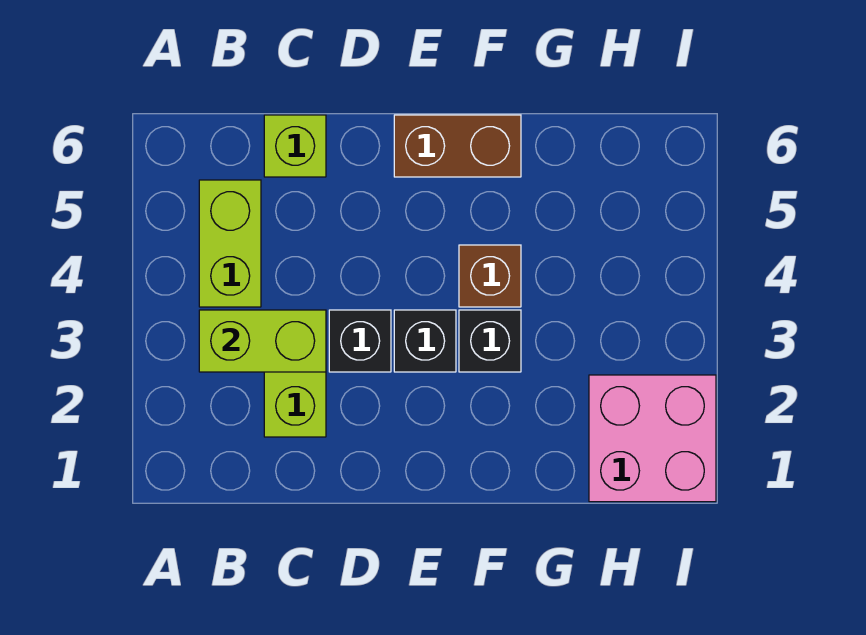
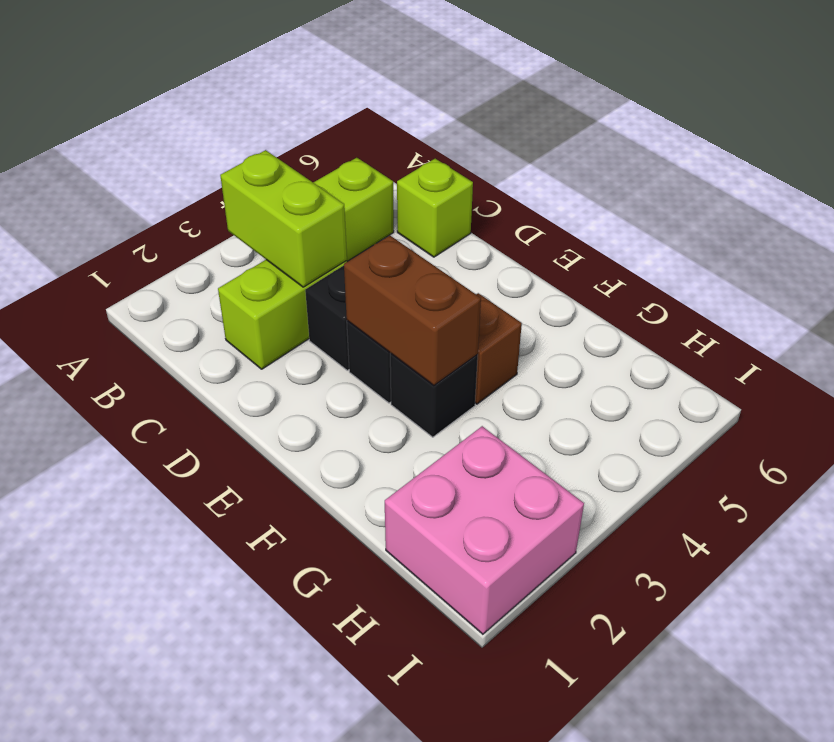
brown brick E6:F6 level 1 -> brown brick E3:F3 level 2

